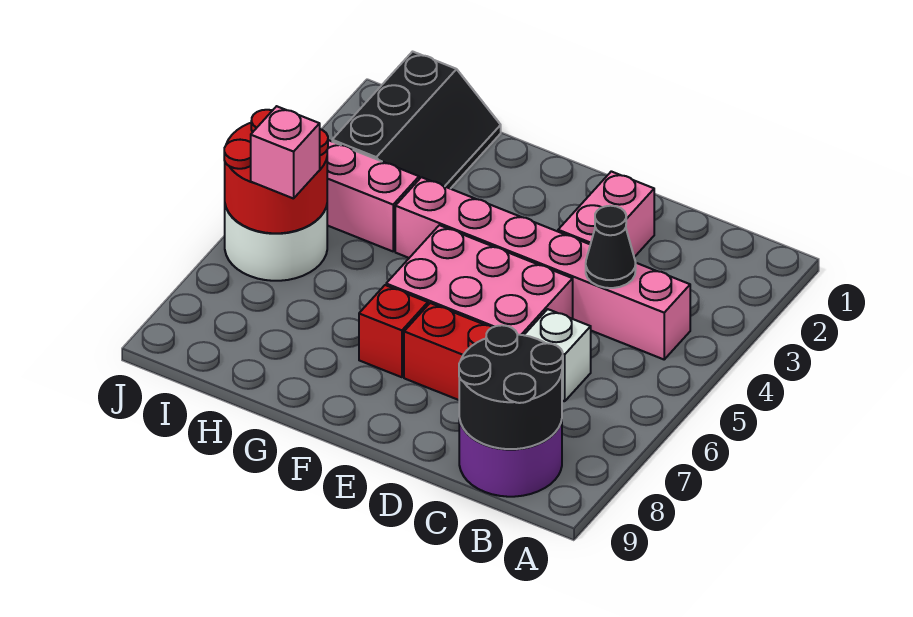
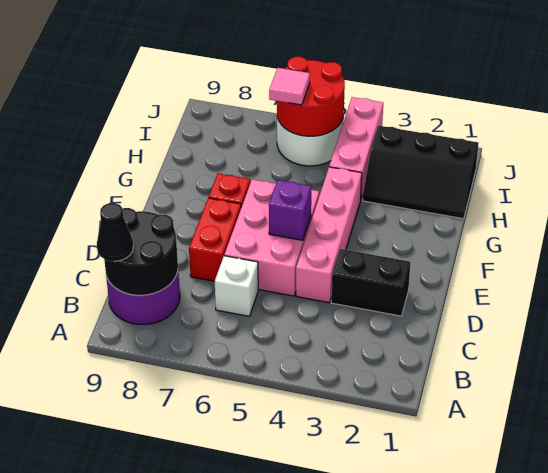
pink brick B4:G4 level 1 -> pink brick D4:G4 level 1
black cone C4 level 2 -> black cone B9 level 3
pink brick D2:D3 level 1 -> black brick D2:D3 level 1
none -> purple brick E5 level 2
pink brick I6 level 3 -> pink tile I6 level 3

